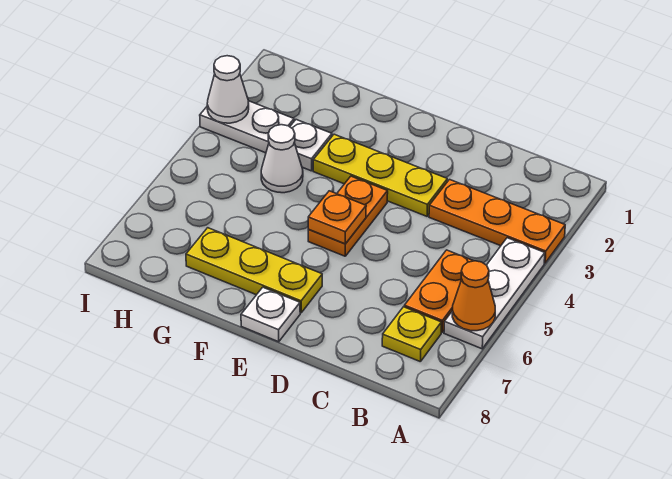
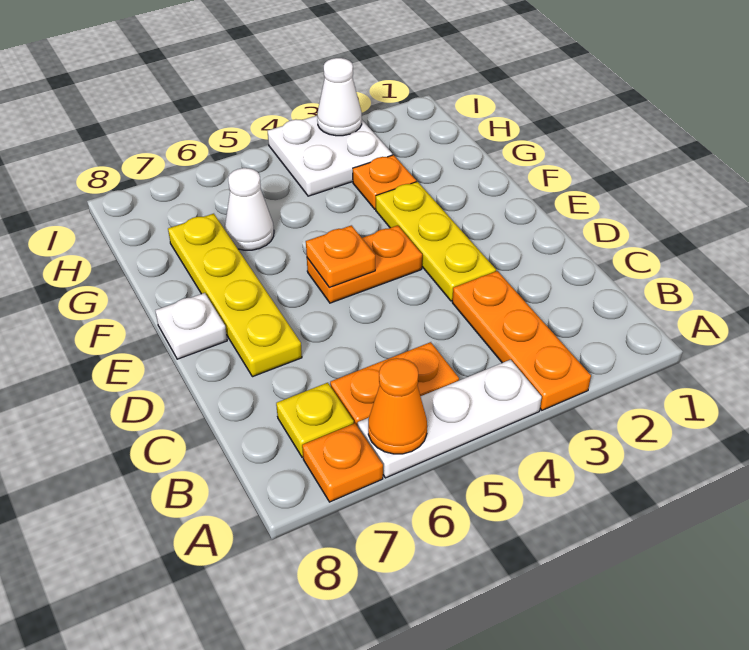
none -> orange plate A7 level 1
yellow plate E7:G7 level 1 -> yellow plate D7:G7 level 1
white plate G3 level 1 -> orange plate G3 level 1
white cone G4 level 1 -> white cone G6 level 1
white plate H3:I3 level 1 -> white plate H3:I4 level 1

